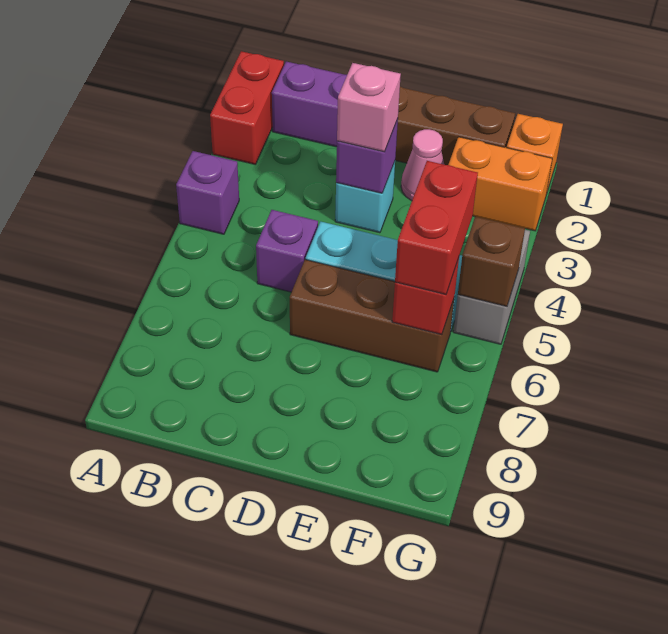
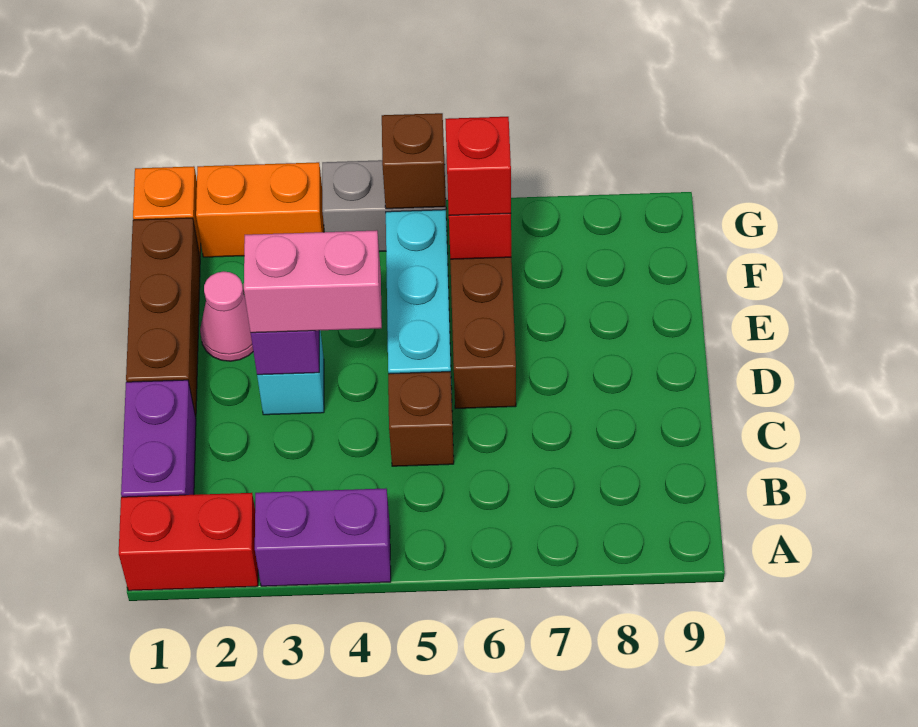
purple brick A4 level 1 -> purple brick A3:A4 level 1
purple brick C5 level 1 -> brown brick C5 level 1
pink brick D3 level 3 -> pink brick D3:D4 level 3
orange brick F2:G2 level 1 -> orange brick G2:G3 level 1
red brick F5:F6 level 3 -> red brick F6 level 3

